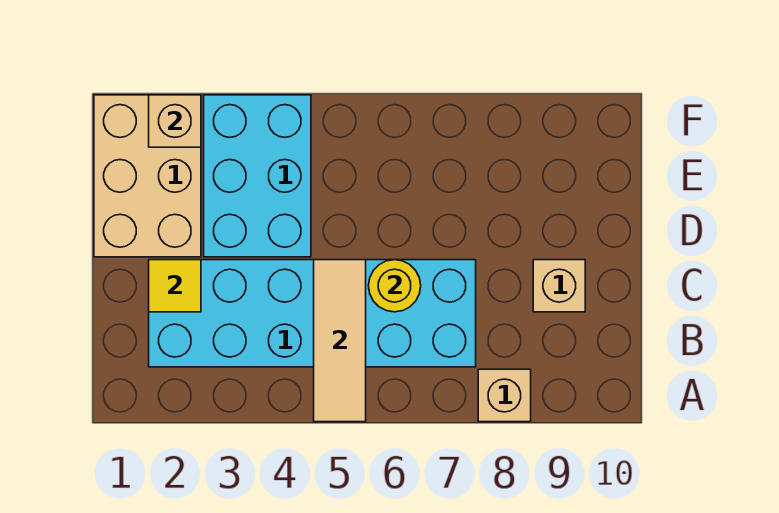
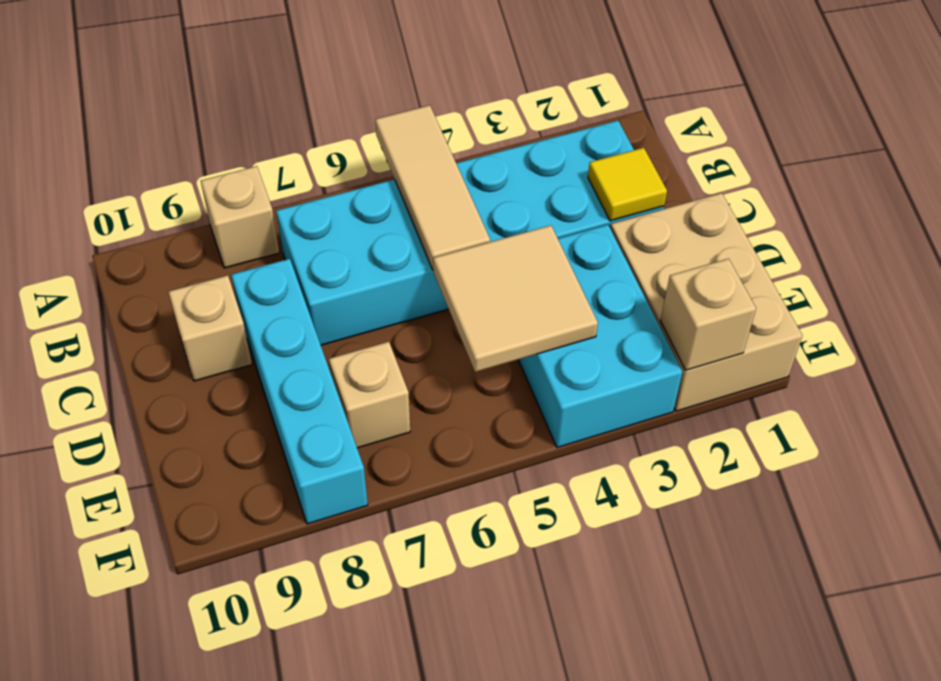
yellow round brick C6 level 2 -> none
none -> cyan brick C8:F8 level 1
none -> tan tile D4:E5 level 2
none -> tan brick E7 level 1

